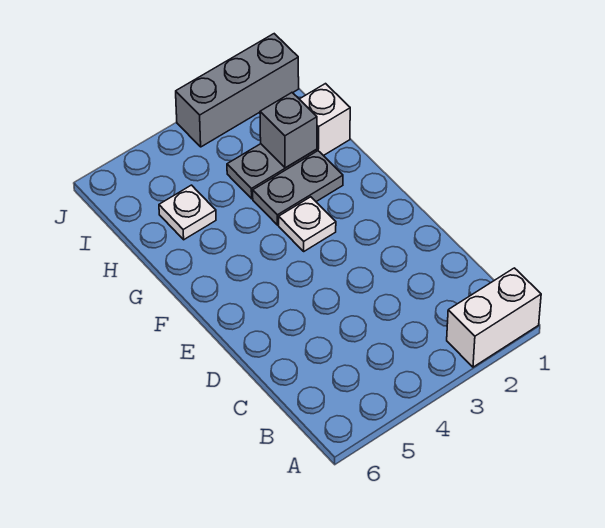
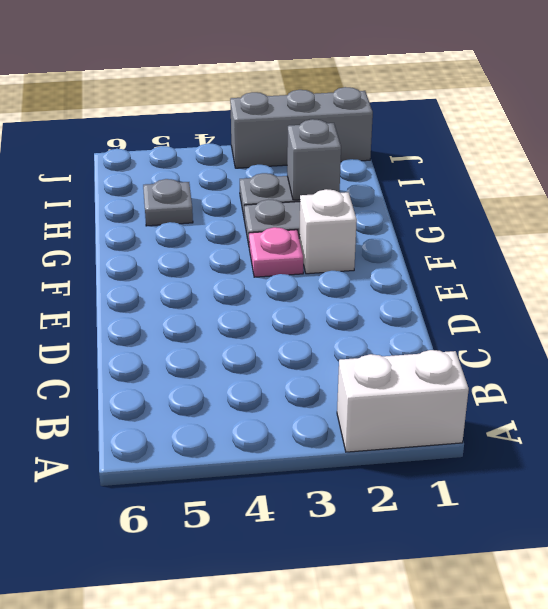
white plate F3 level 1 -> pink plate F3 level 1
white brick H1 level 1 -> white brick F2 level 1
white plate H5 level 1 -> grey plate H5 level 1

